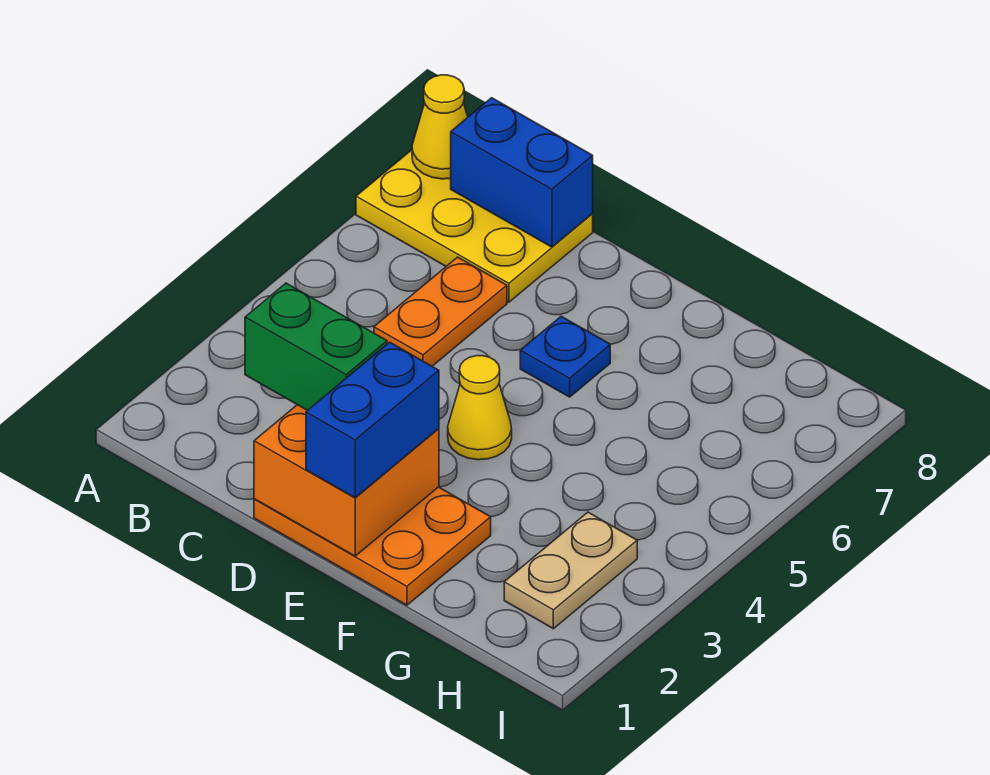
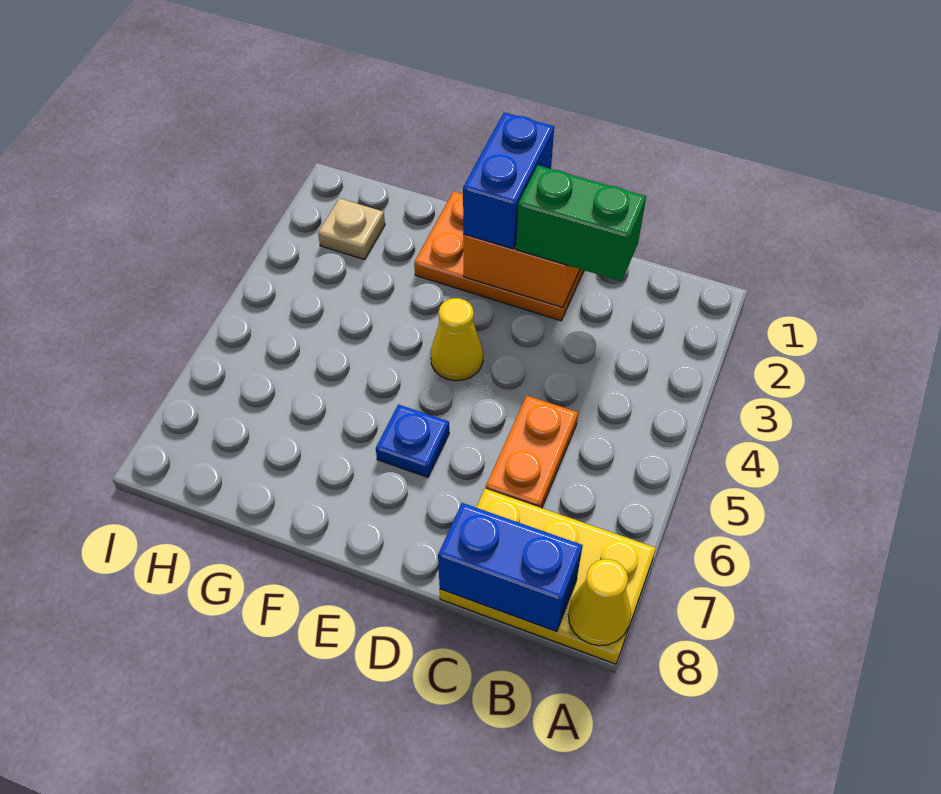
tan plate H2:H3 level 1 -> tan plate H2 level 1

